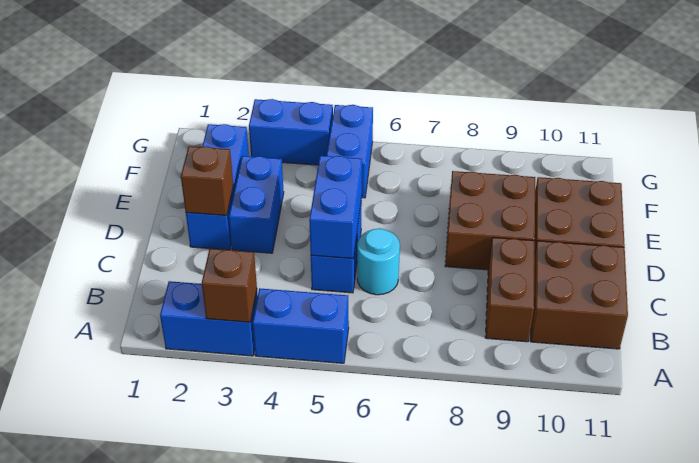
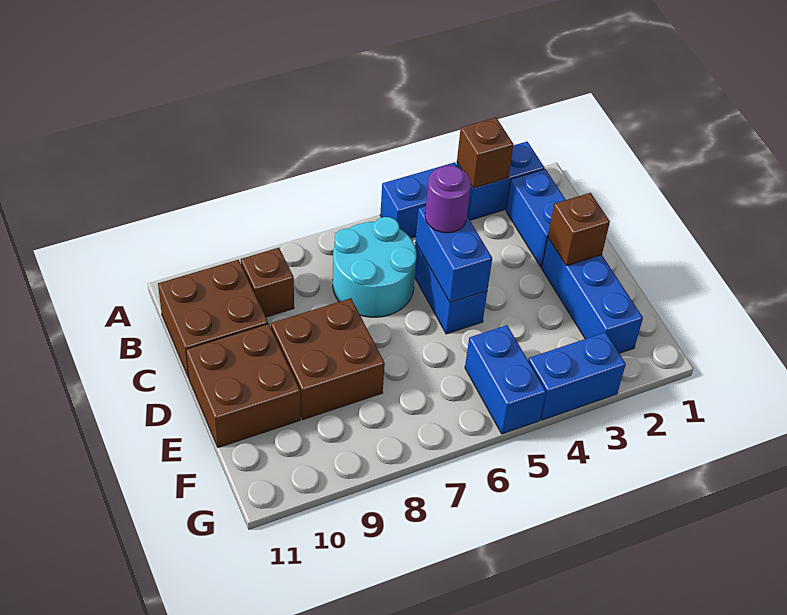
brown brick B9:C9 level 1 -> brown brick B9 level 1
none -> purple round brick C5 level 3
cyan round brick C6 level 1 -> cyan round brick B6:C7 level 1
blue brick D3:E3 level 1 -> blue brick B2:C2 level 1

